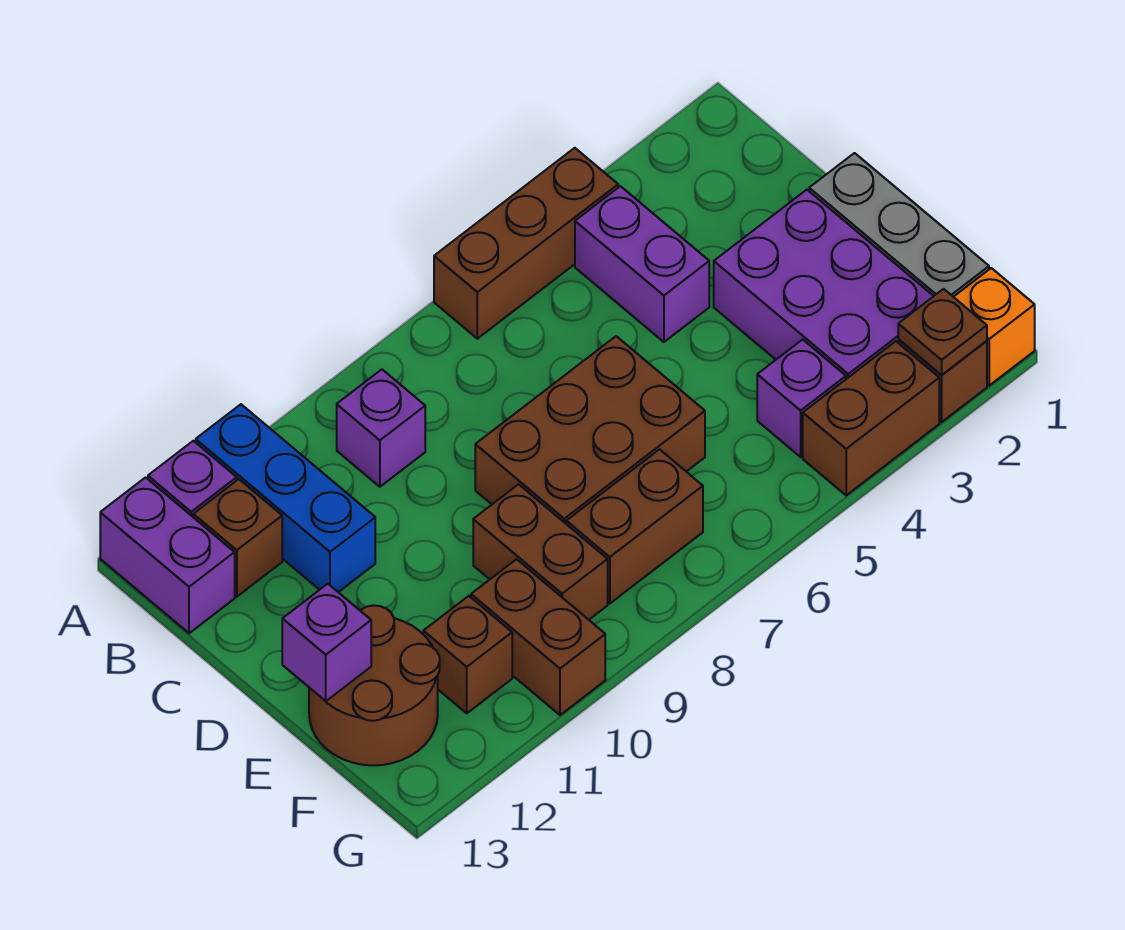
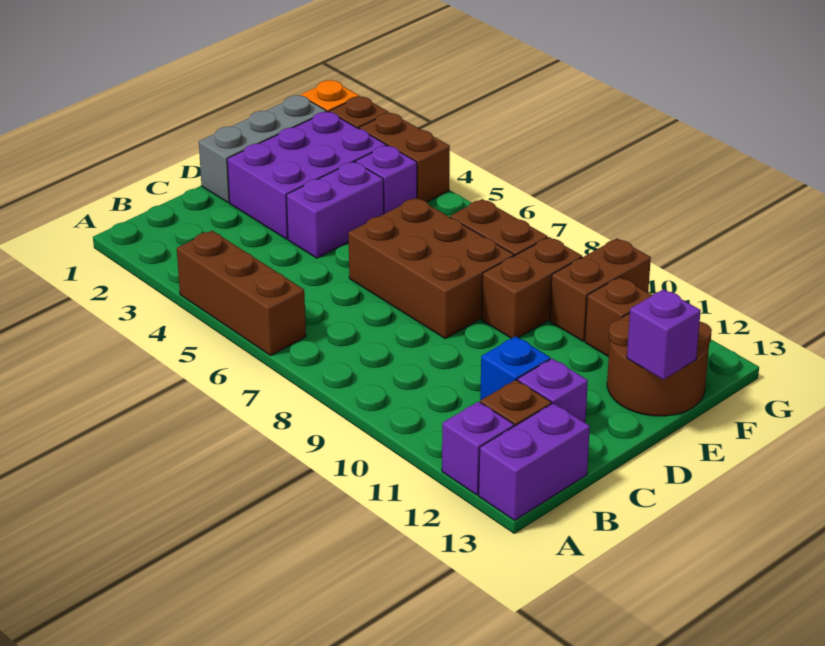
blue brick A11:C11 level 1 -> blue brick C11 level 1
purple brick B4:C4 level 1 -> purple brick D4:E4 level 1
purple brick B9 level 1 -> purple brick C12 level 1
brown plate G2 level 2 -> none

